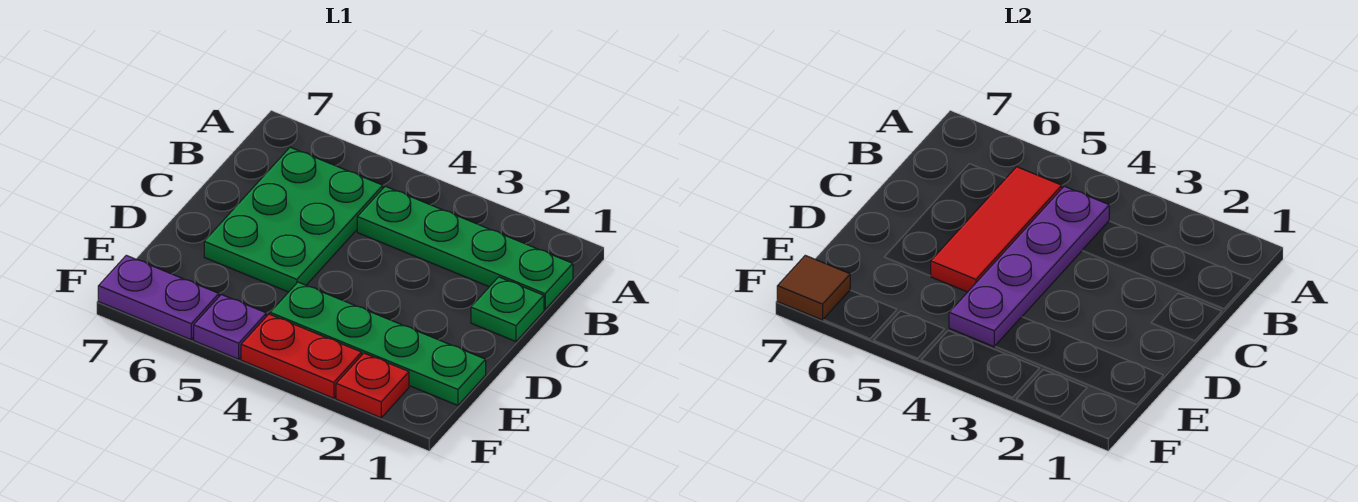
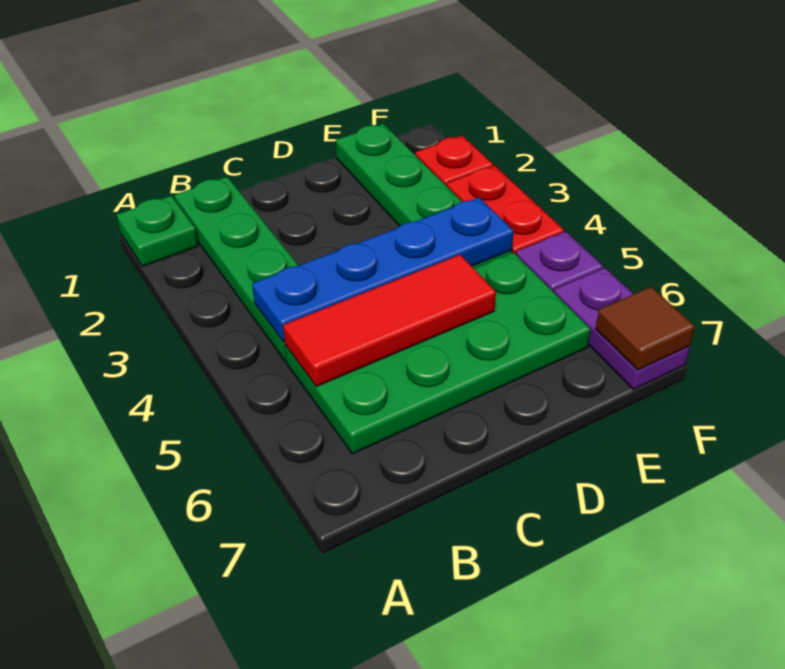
purple plate B4:E4 level 2 -> blue plate B4:E4 level 2
green plate B5:D6 level 1 -> green plate B5:E6 level 1
green plate C1 level 1 -> green plate A1 level 1

